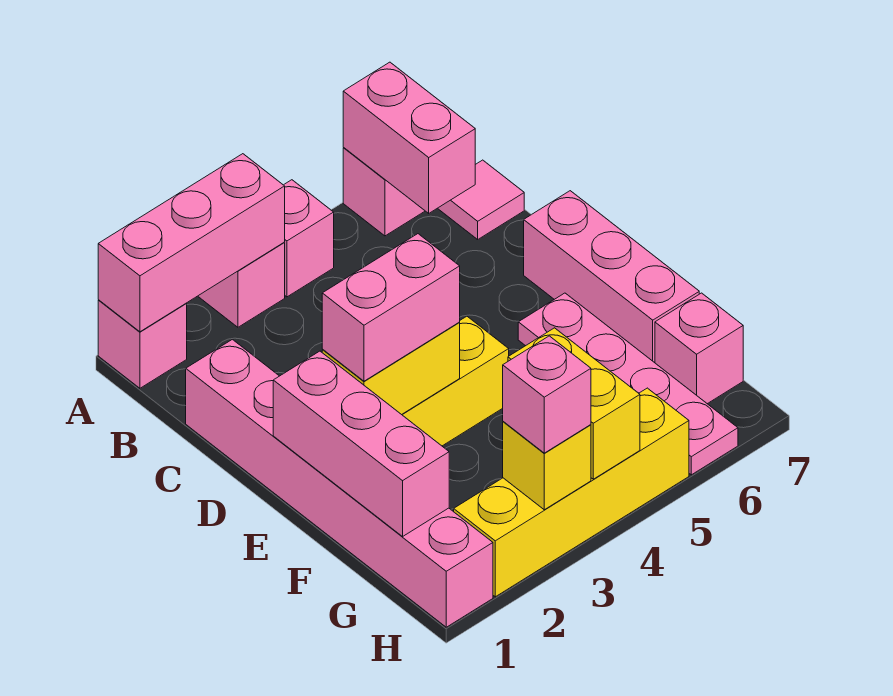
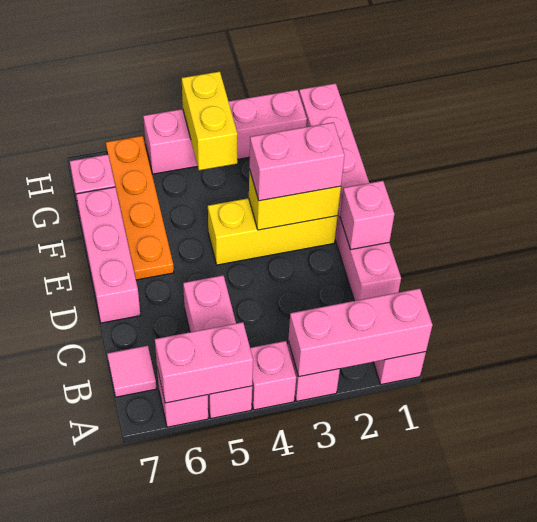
pink brick A6:B6 level 2 -> pink brick A5:A6 level 2
pink brick E1:G1 level 2 -> pink brick A5:C5 level 1
pink plate E6:H6 level 1 -> orange plate E6:H6 level 1
yellow brick H2:H5 level 1 -> pink brick H2:H5 level 1
yellow brick H3 level 2 -> none
pink brick H3 level 3 -> pink brick D1 level 2

